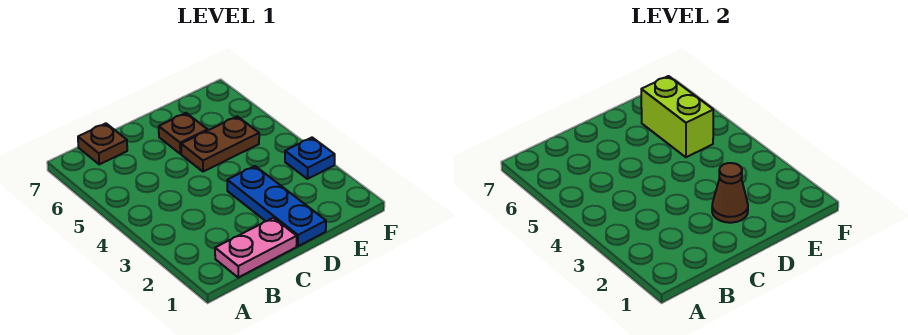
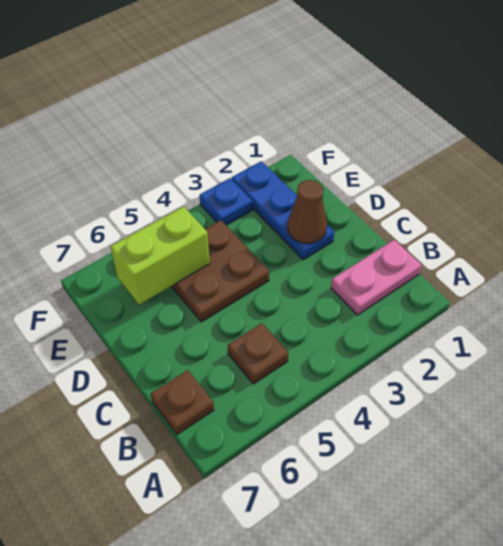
pink plate B1:C1 level 1 -> pink plate B1:B2 level 1
blue plate D1:D3 level 1 -> blue plate D2:F2 level 1
brown plate D5:E5 level 1 -> brown plate D4:E5 level 1
brown plate D6 level 1 -> brown plate B5 level 1

